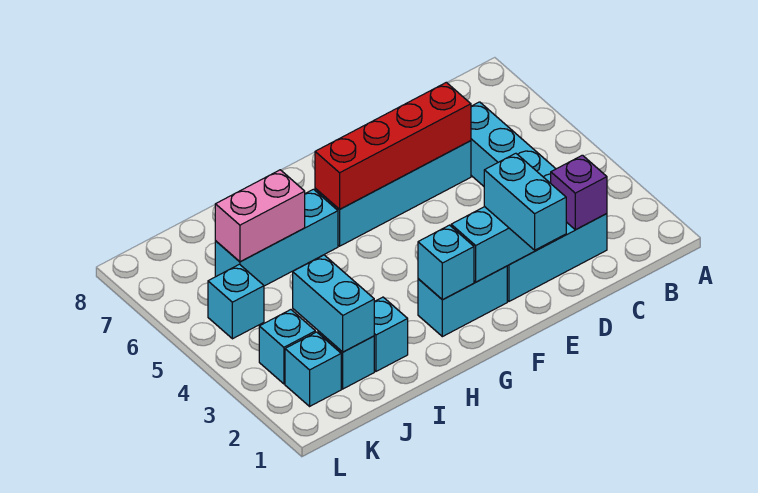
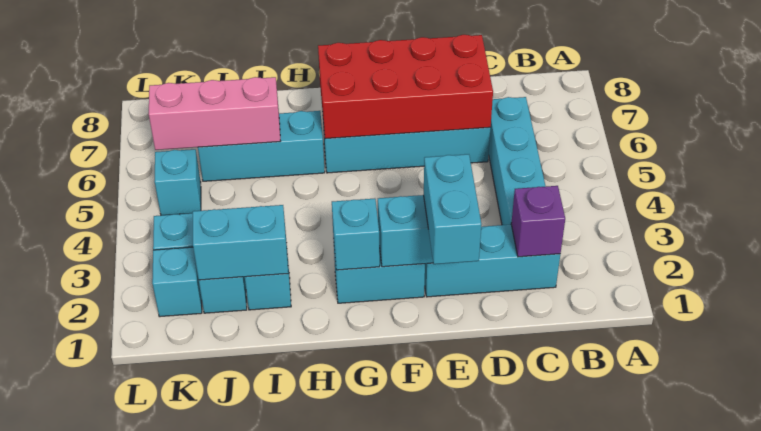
red brick D6:G6 level 2 -> red brick D6:G7 level 2
pink brick I6:J6 level 2 -> pink brick I6:K6 level 2
cyan brick J2:J3 level 2 -> cyan brick I2:J2 level 2

